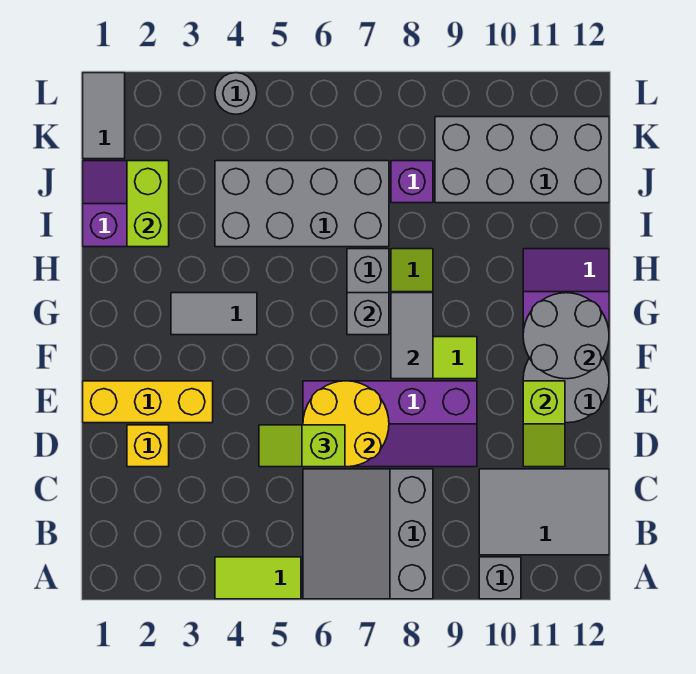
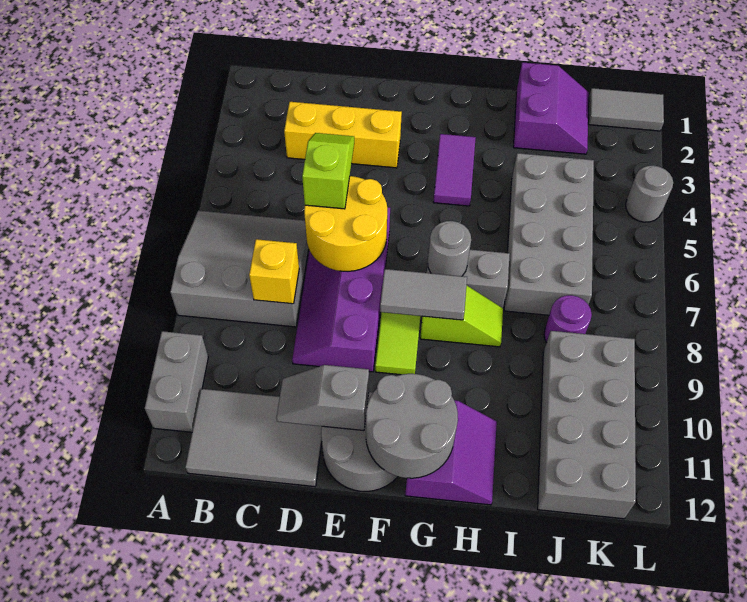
lime tile A4:A5 level 1 -> none
grey brick A10 level 1 -> grey brick A10:A11 level 1
grey tile B10:C12 level 1 -> grey tile B11:D12 level 1
yellow brick D2 level 1 -> yellow brick C8 level 2
lime slope D11:E11 level 2 top E -> grey slope D11:E11 level 2 top E
yellow brick E1:E3 level 1 -> yellow brick C3:E3 level 1
grey tile G3:G4 level 1 -> purple tile G3:G4 level 1
grey brick G7 level 2 -> grey round brick G7 level 2
lime brick I2:J2 level 2 -> none
purple brick J8 level 1 -> purple round brick J8 level 1

